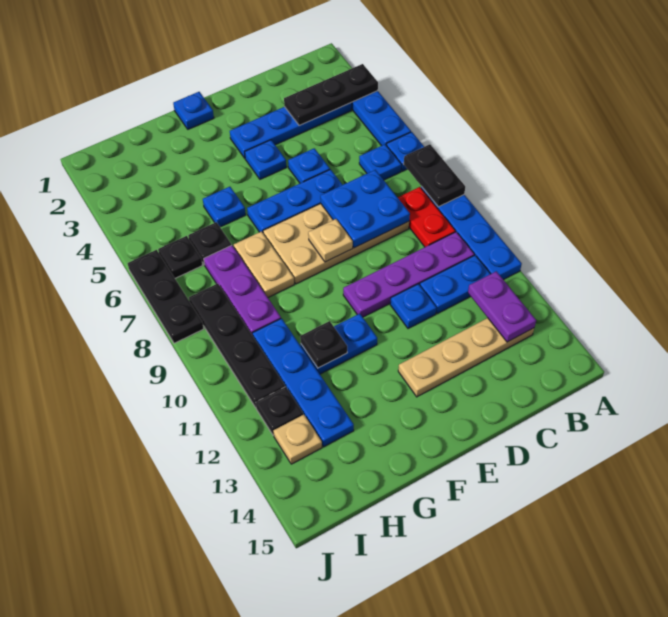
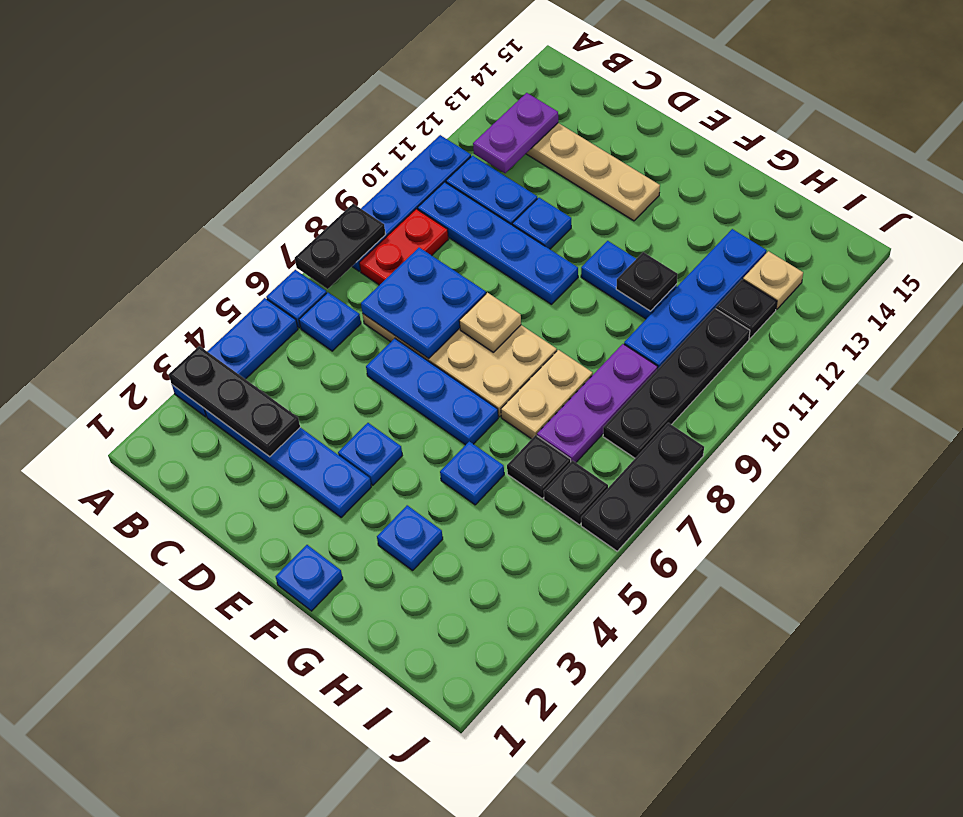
purple plate B10:E10 level 1 -> blue plate B10:E10 level 1
blue plate D5 level 1 -> blue plate G3 level 1

